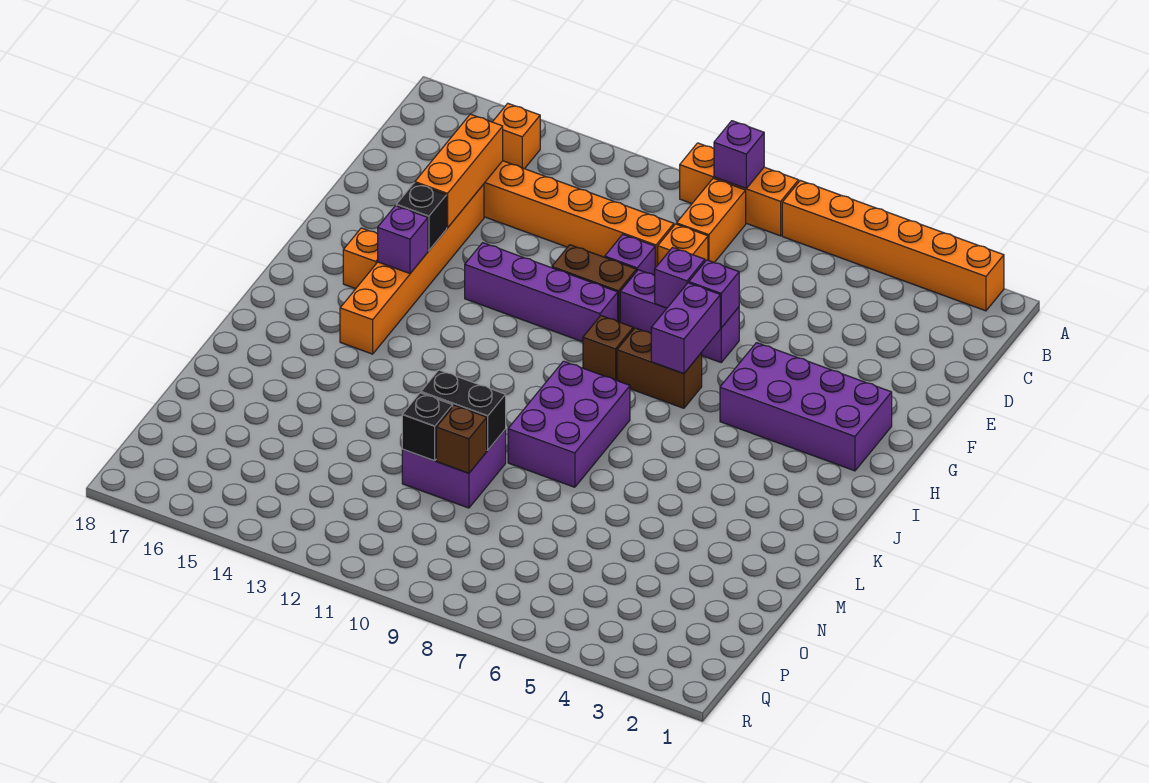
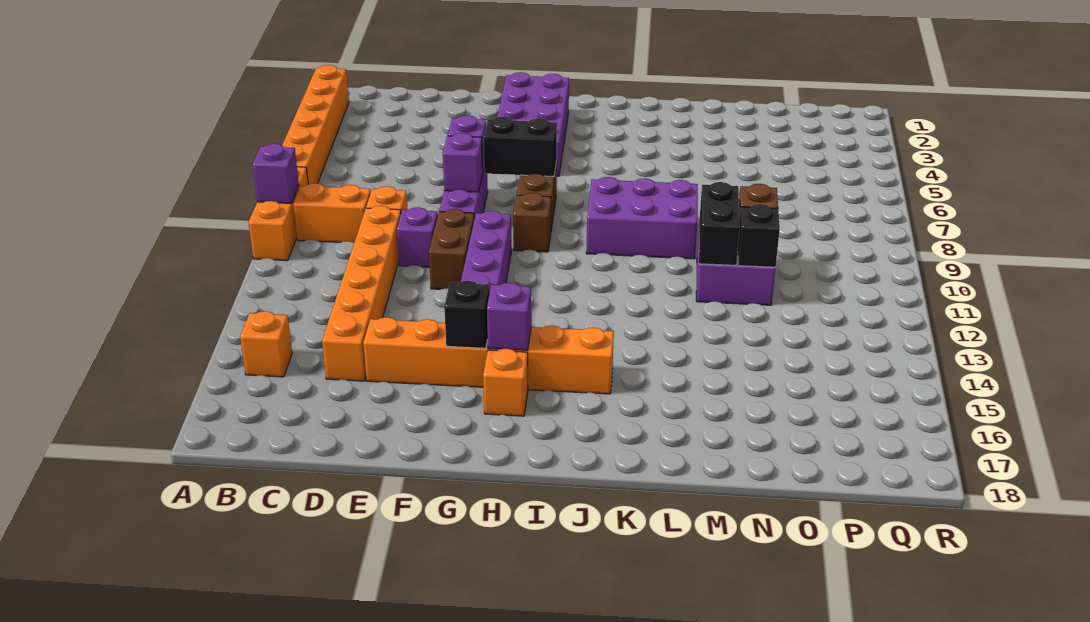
orange brick D15:F15 level 2 -> none
purple brick G7:H7 level 2 -> black brick G7:H7 level 2

